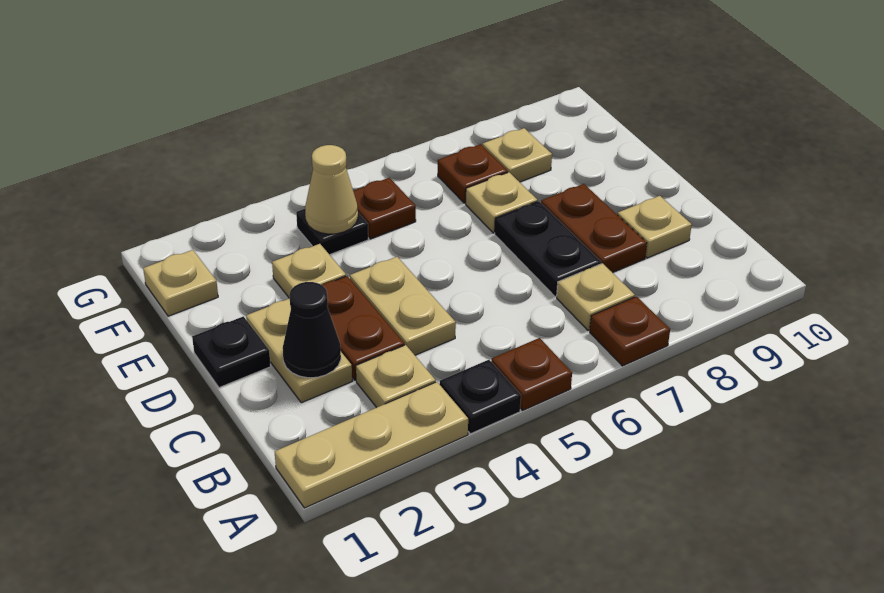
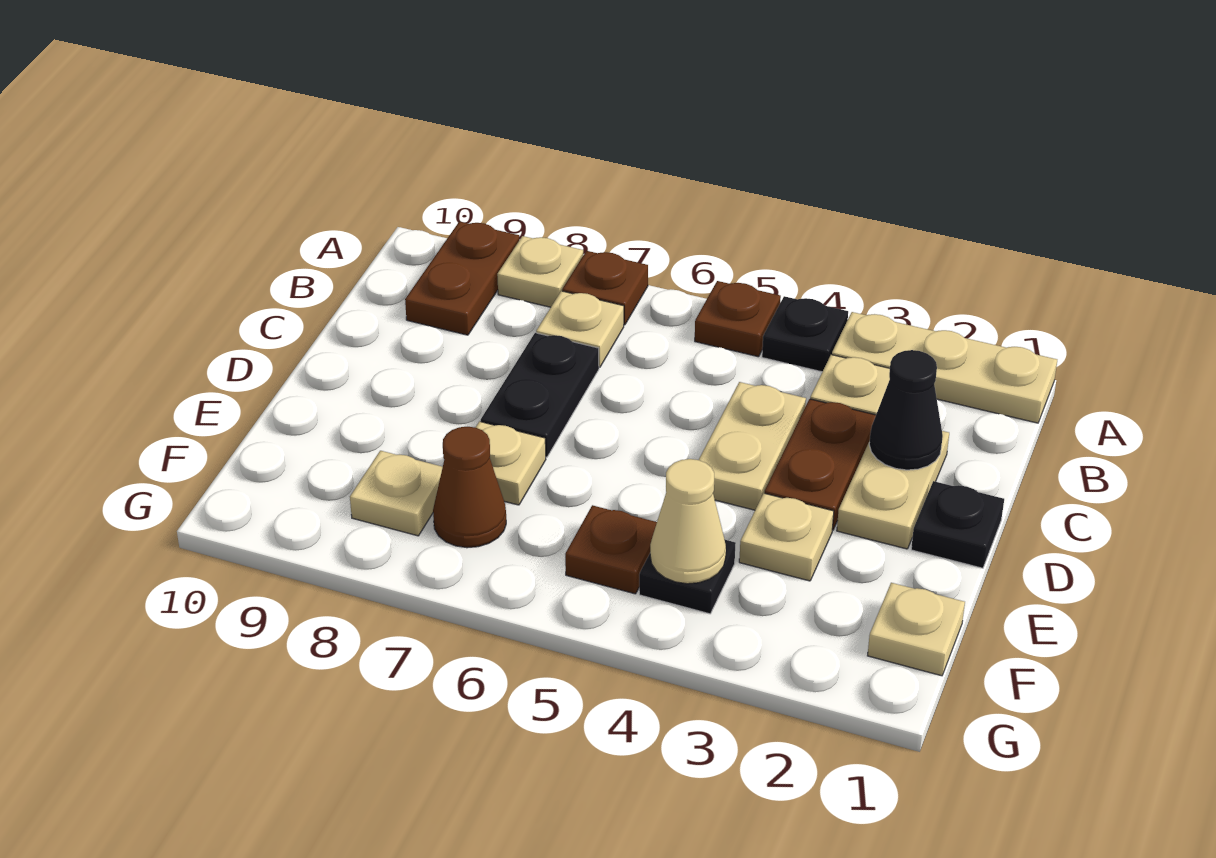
brown plate C8:D8 level 1 -> brown plate A9:B9 level 1
tan plate C9 level 1 -> tan plate A8 level 1
brown plate F7 level 1 -> brown cone F7 level 1

